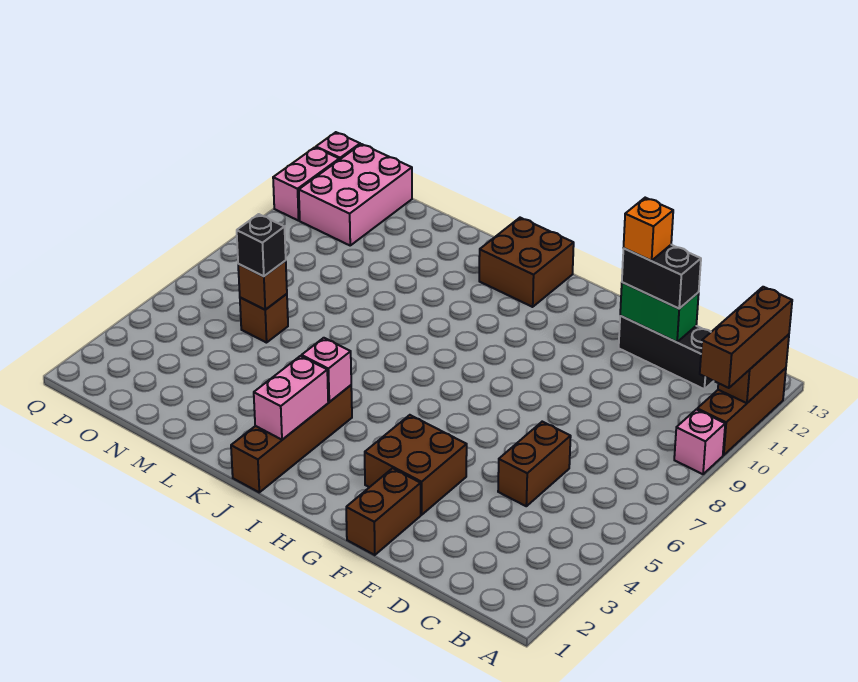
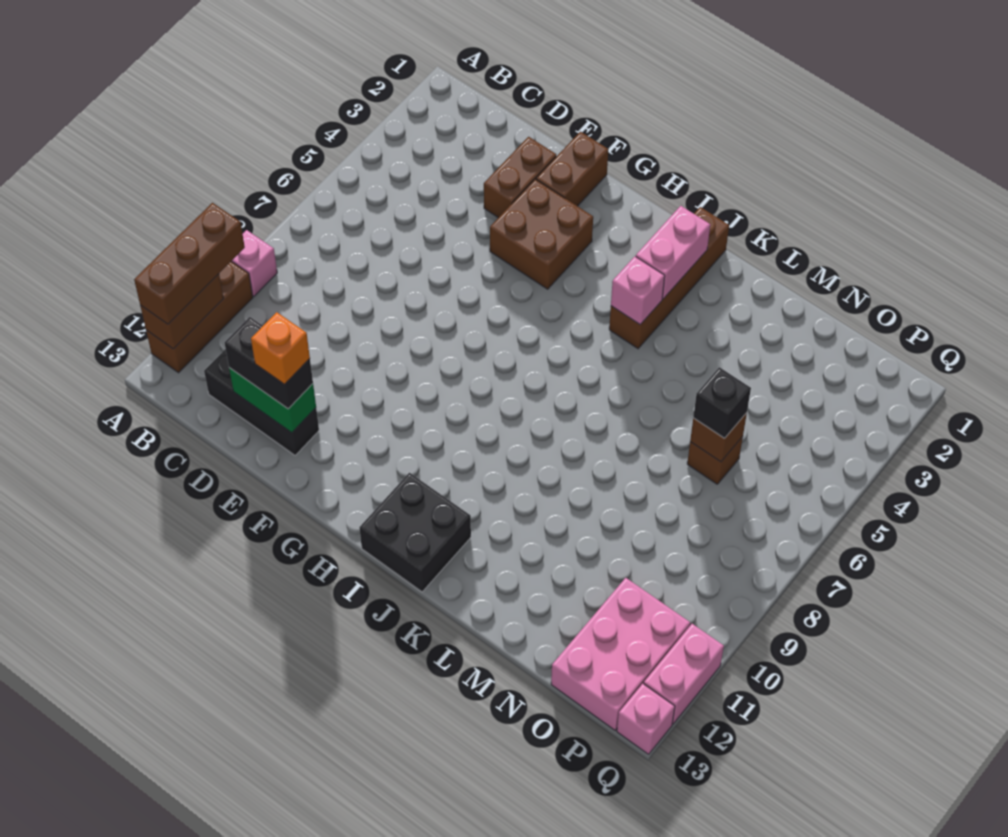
brown brick D5:D6 level 1 -> brown brick E2:E3 level 1
brown brick I12:J13 level 1 -> black brick I12:J13 level 1

